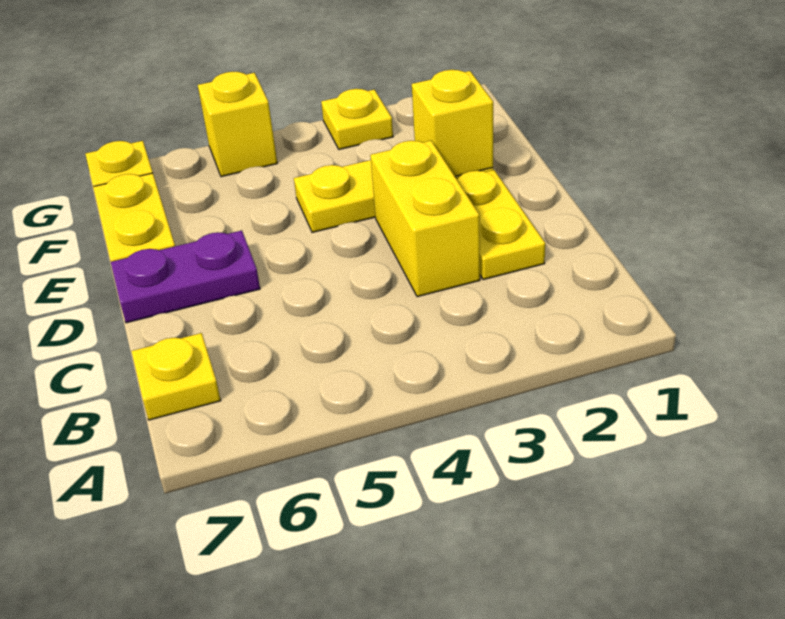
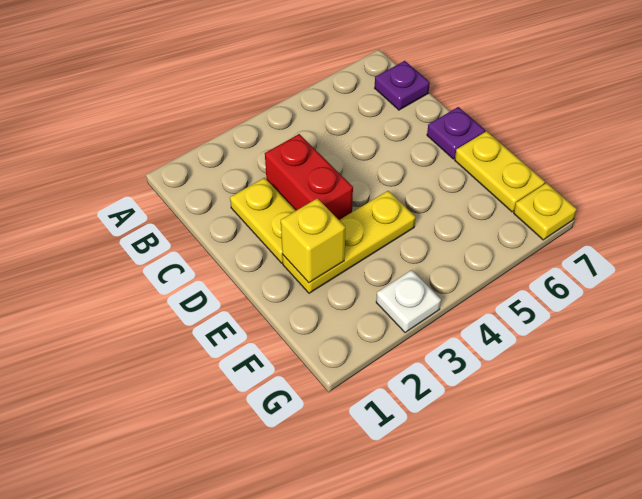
yellow plate B7 level 1 -> purple plate B7 level 1
yellow brick C3:D3 level 1 -> red brick C3:D3 level 1
purple plate D6:D7 level 1 -> purple plate D7 level 1
yellow plate G3 level 1 -> white plate G3 level 1
yellow brick G5 level 1 -> none

